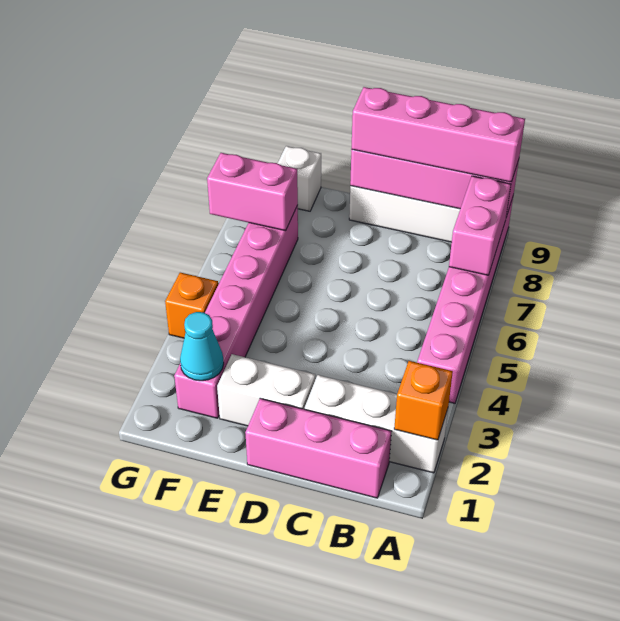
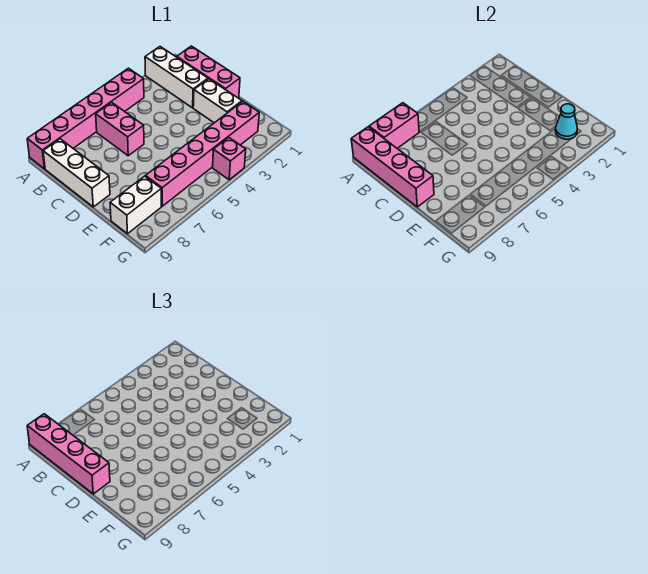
orange brick A2 level 2 -> none
pink brick F7:G7 level 2 -> pink brick B6:C6 level 1
white brick F9 level 1 -> white brick F8:F9 level 1
orange brick G4 level 1 -> pink brick G4 level 1

